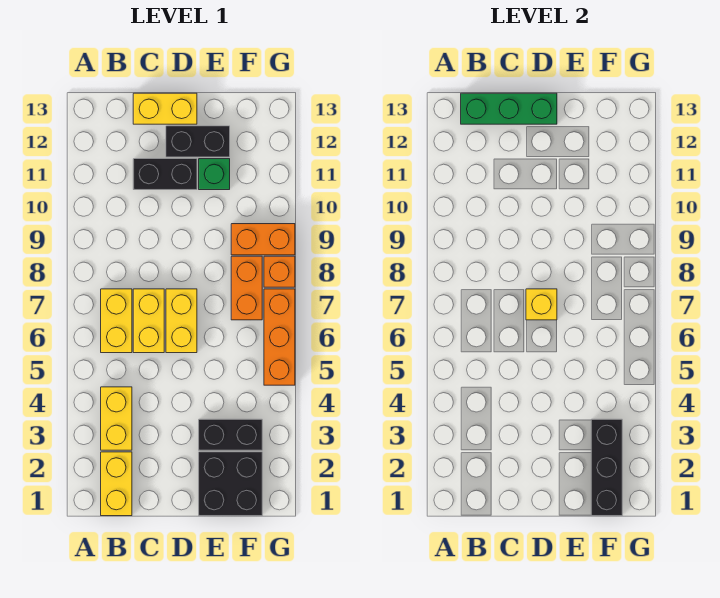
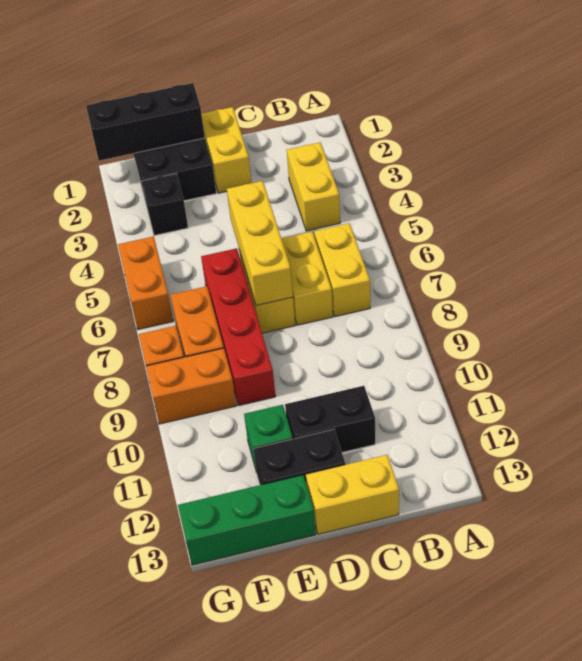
yellow brick B1:B2 level 1 -> yellow brick D1:D2 level 1
green brick B13:D13 level 2 -> green brick E13:G13 level 1
yellow brick D7 level 2 -> yellow brick D5:D7 level 2
black brick E3:F3 level 1 -> black brick F3 level 1
none -> red brick E6:E9 level 1
black brick F1:F3 level 2 -> black brick E1:G1 level 2
orange brick G5:G7 level 1 -> orange brick G5:G6 level 1

